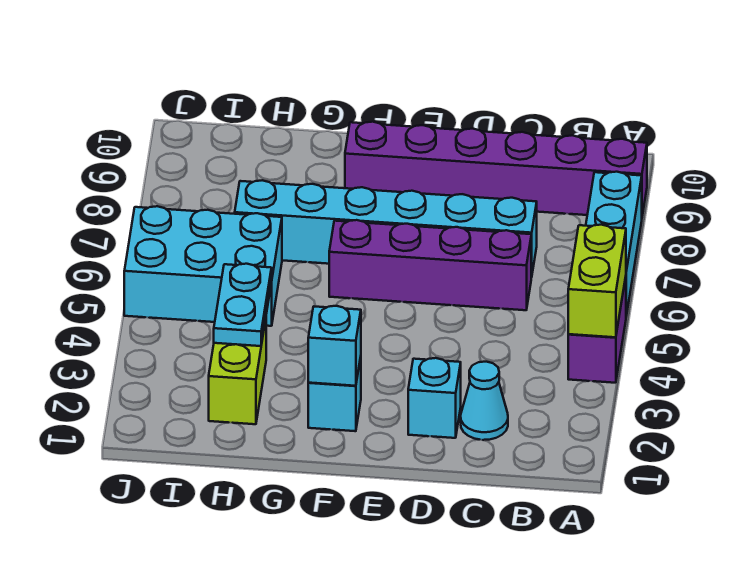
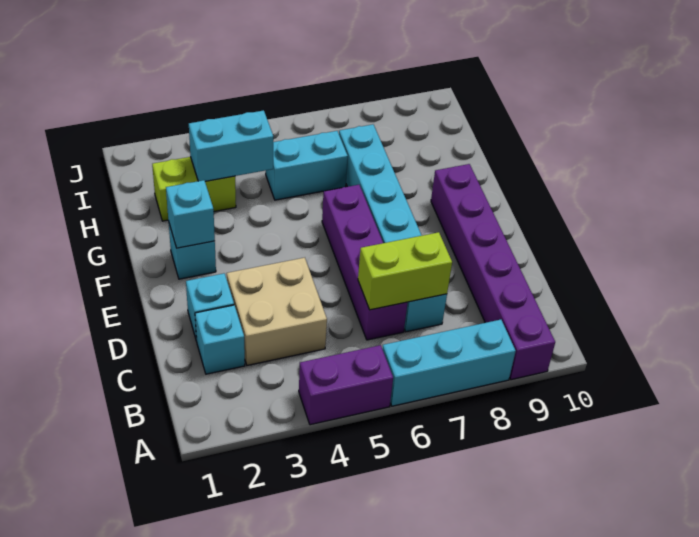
lime brick A4:A5 level 2 -> lime brick C6:C7 level 2
cyan cone C2 level 1 -> cyan brick C2 level 1
none -> tan brick C3:D4 level 1
cyan plate H3:H4 level 2 -> cyan brick H3:H4 level 2
cyan brick H5:J6 level 1 -> cyan brick H5:H6 level 1

